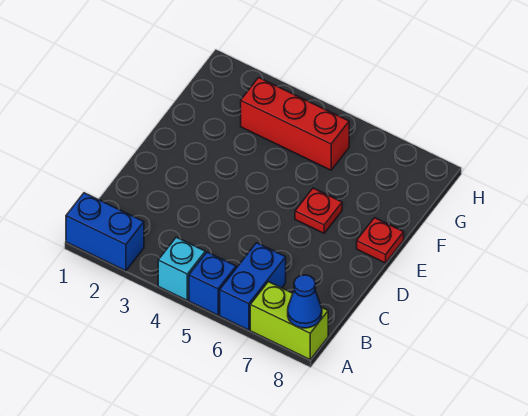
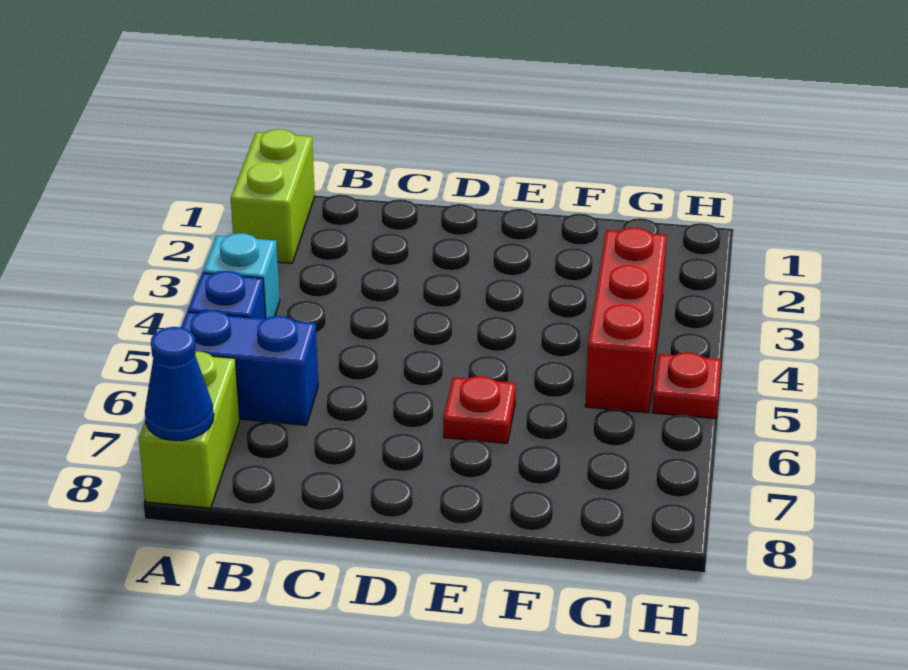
blue brick A1:A2 level 1 -> lime brick A1:A2 level 1
red plate E8 level 1 -> red plate H5 level 1

